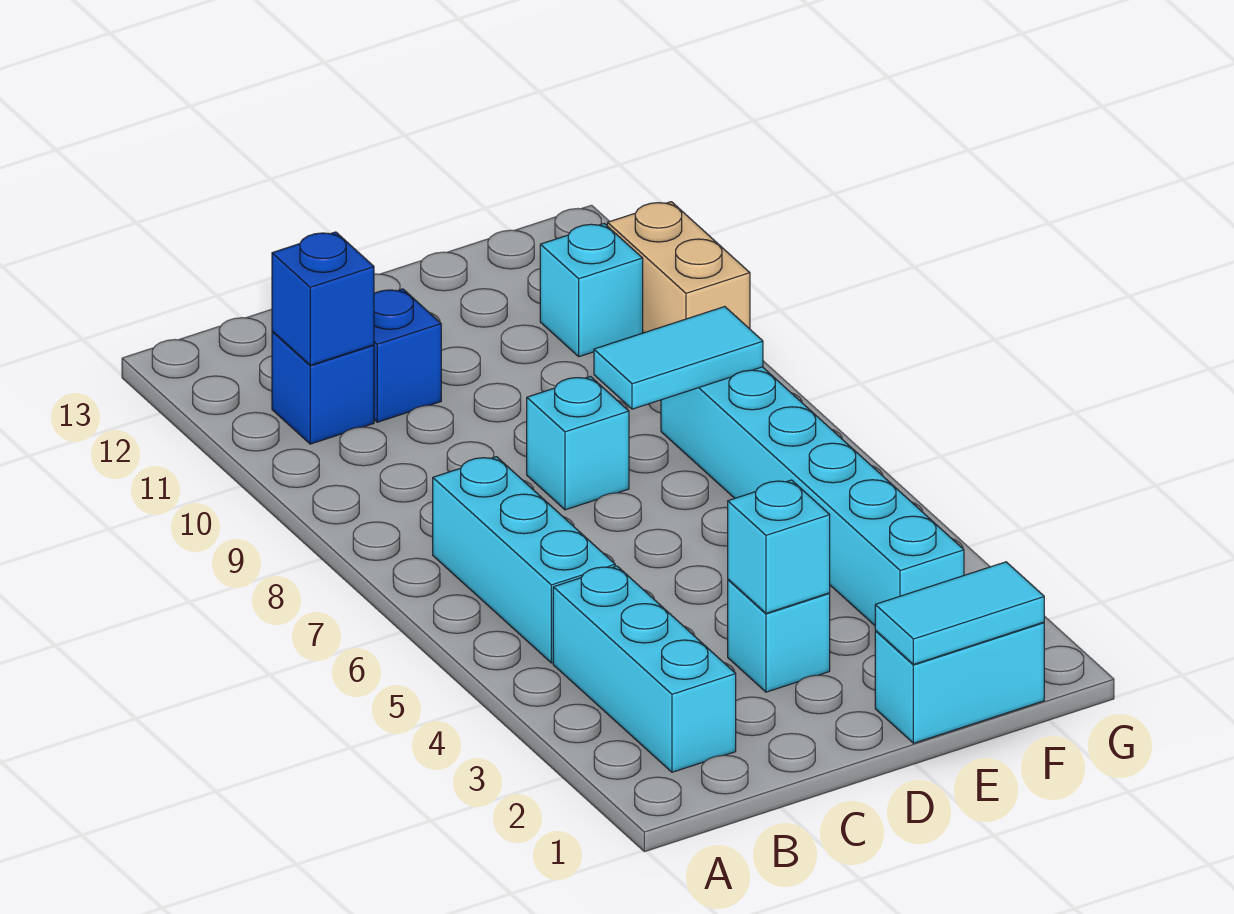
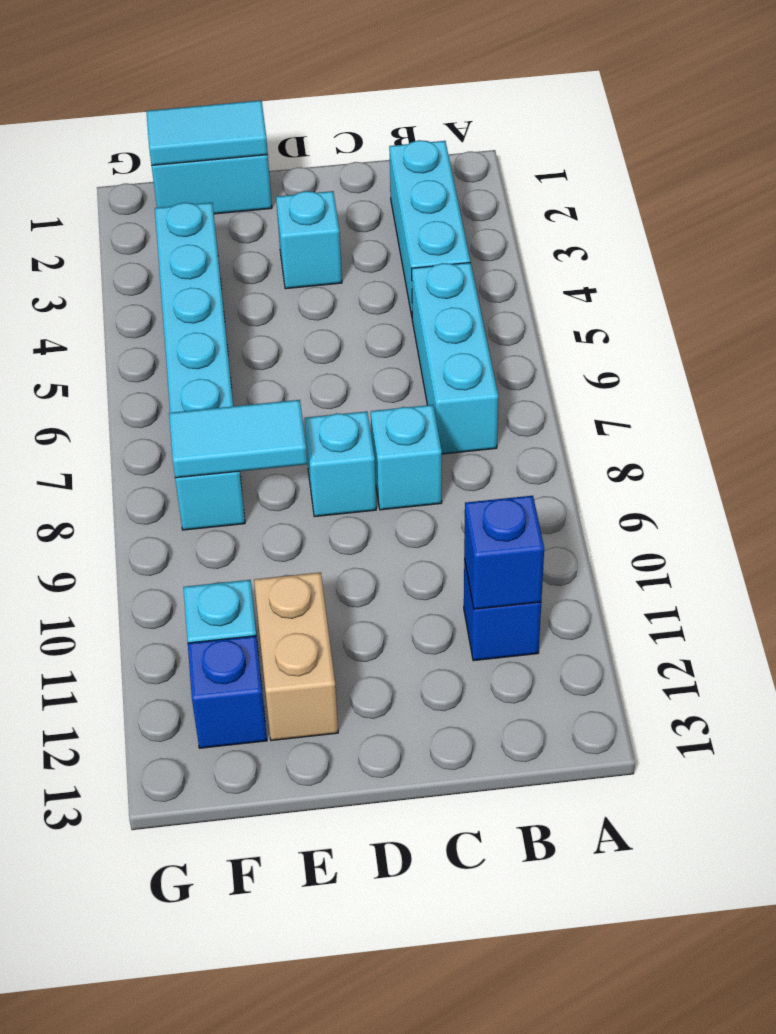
blue brick C11 level 1 -> blue brick F12 level 1
cyan brick D3 level 2 -> cyan brick C8 level 1
tan brick G10:G11 level 1 -> tan brick E11:E12 level 1

